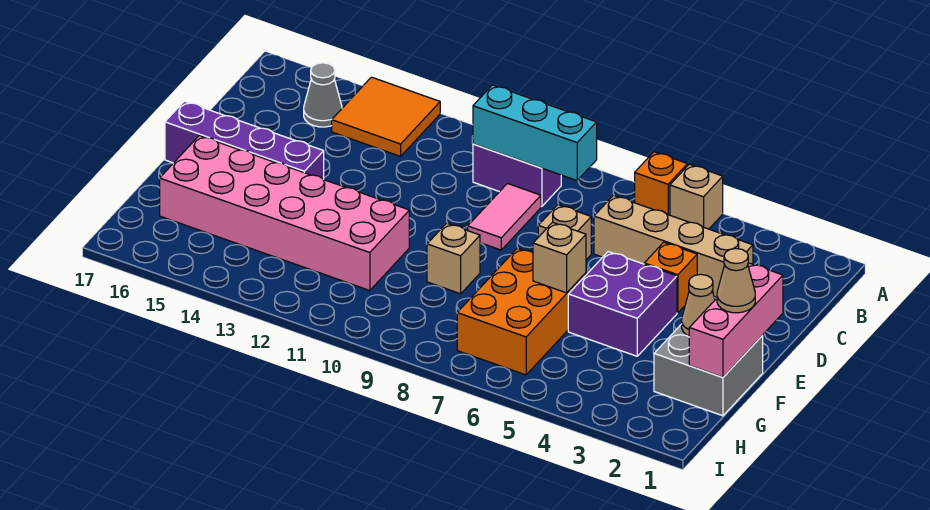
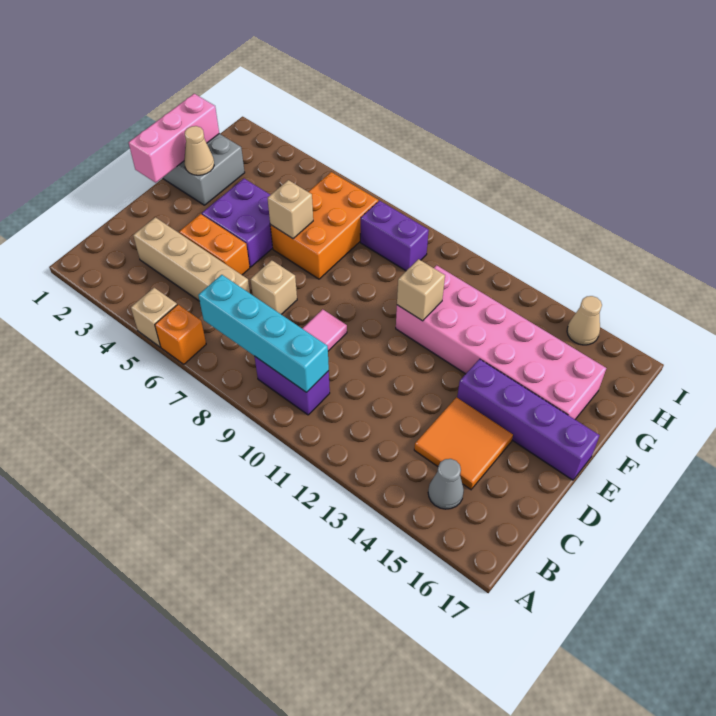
orange tile A13:B14 level 1 -> orange tile C14:D15 level 1
cyan brick B8:B10 level 2 -> cyan brick B7:B10 level 2
orange brick D4 level 1 -> orange brick D4:D5 level 1
tan cone F1 level 3 -> tan cone I15 level 1
tan brick F9 level 1 -> tan brick F11 level 2
none -> purple brick H8:H9 level 1

